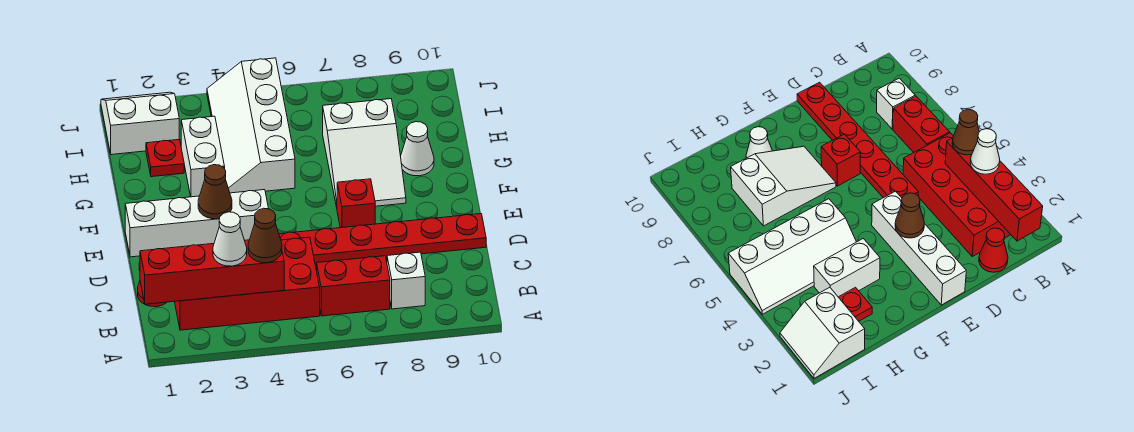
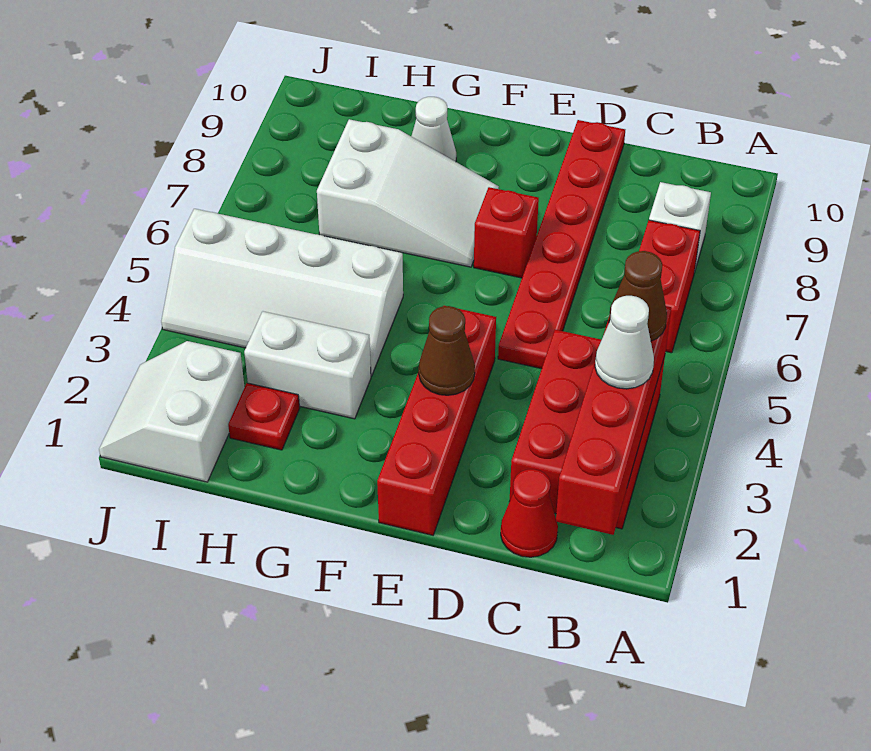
red brick B2:C5 level 1 -> red brick B2:C4 level 1
white brick E1:E4 level 1 -> red brick E1:E4 level 1

